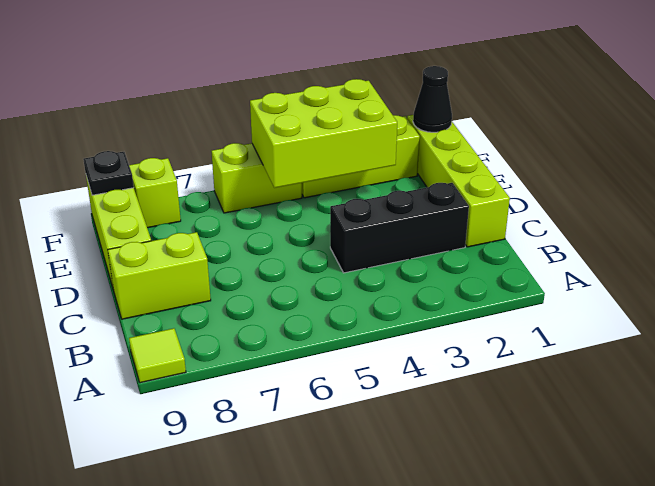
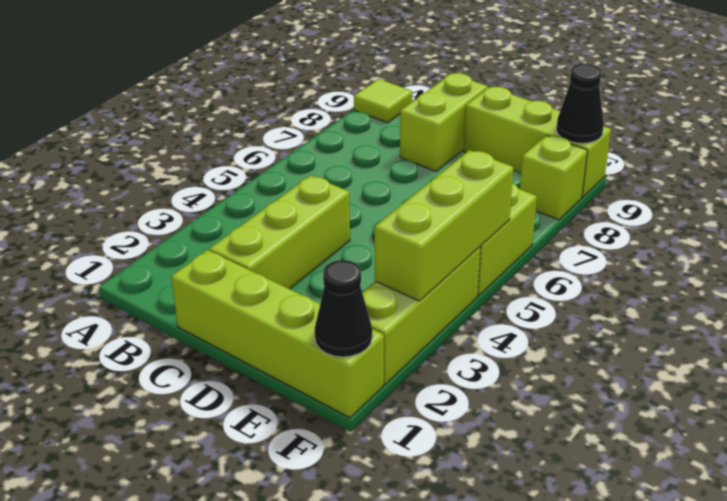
black brick C2:C4 level 1 -> lime brick C2:C4 level 1
lime brick E3:F5 level 2 -> lime brick F3:F5 level 2
black plate F9 level 2 -> black cone F9 level 2

